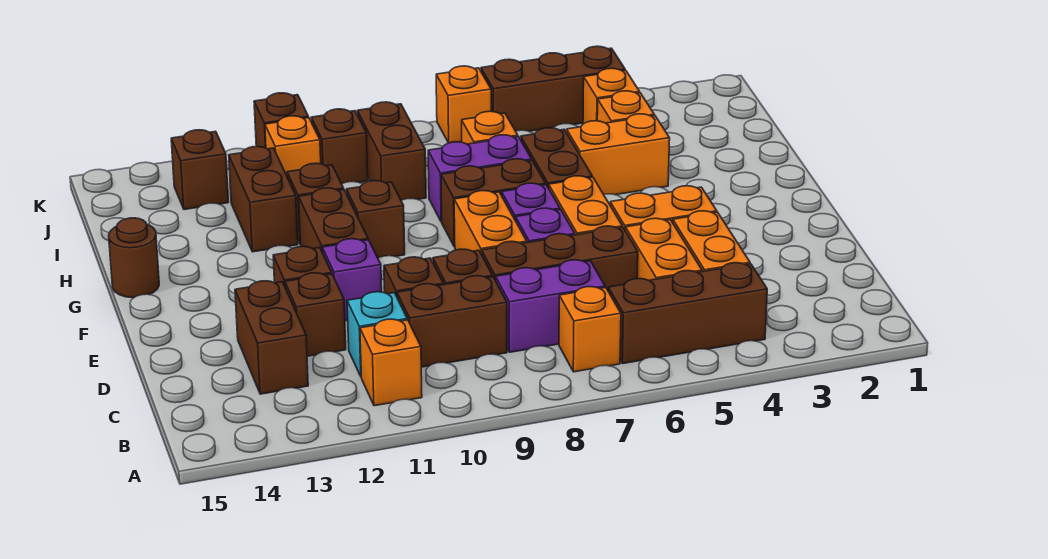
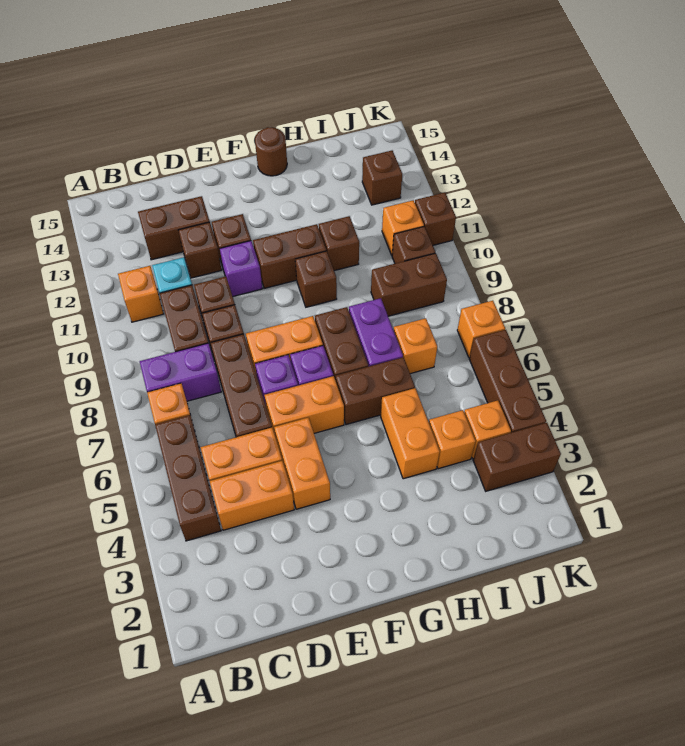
purple brick C7:C8 level 1 -> purple brick B8:C8 level 1
brown brick H12:I12 level 1 -> brown brick J3:K3 level 1

